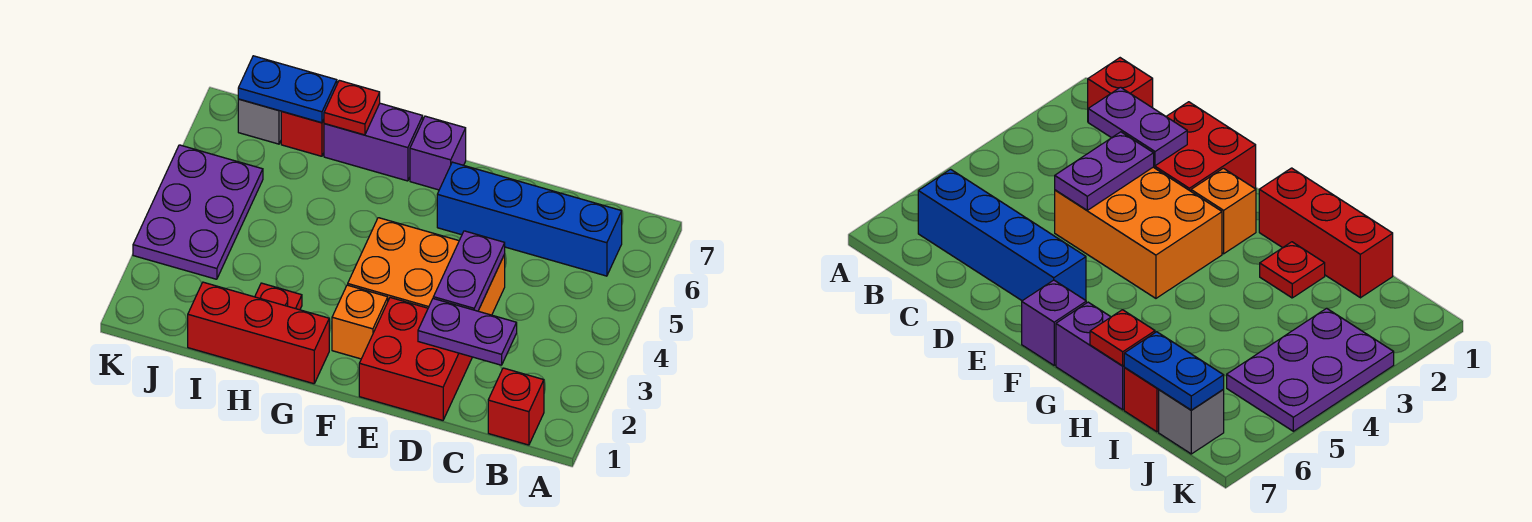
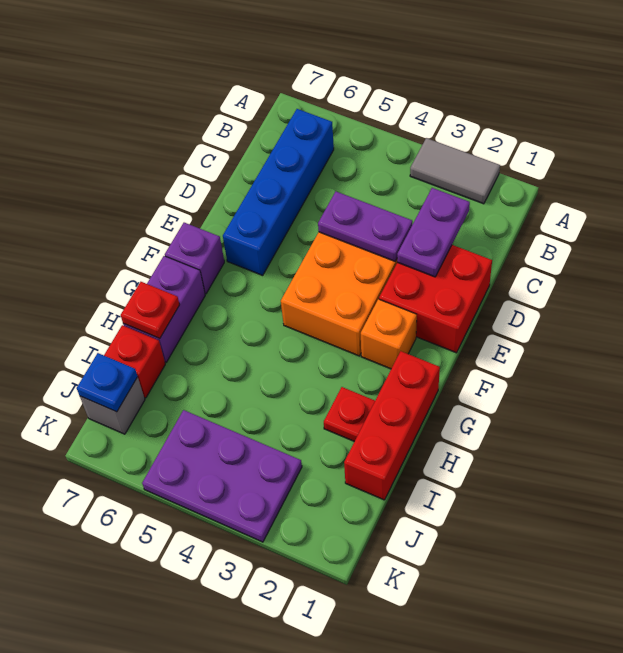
none -> grey tile A2:A3 level 1
red brick B1 level 1 -> none
blue plate I7:J7 level 2 -> blue plate J7 level 2

